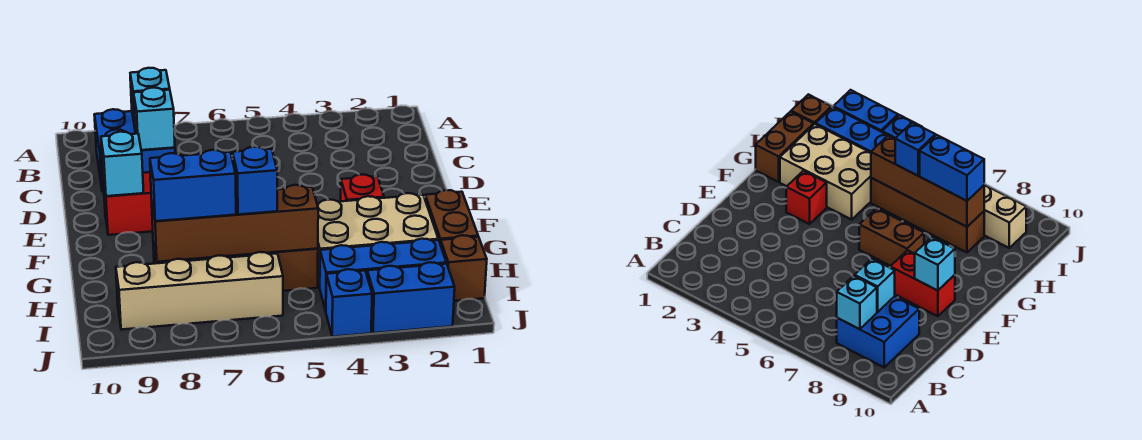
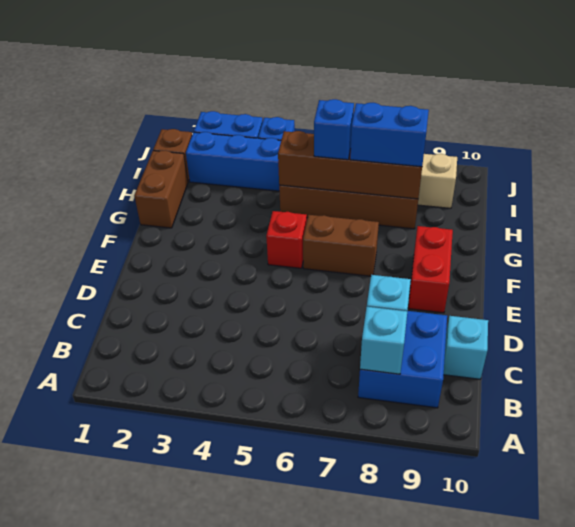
red brick E8:E9 level 1 -> red brick E9:F9 level 1
cyan brick E9 level 2 -> cyan brick C10 level 1
red brick F3 level 1 -> red brick F5 level 1
tan brick G2:H4 level 1 -> none

